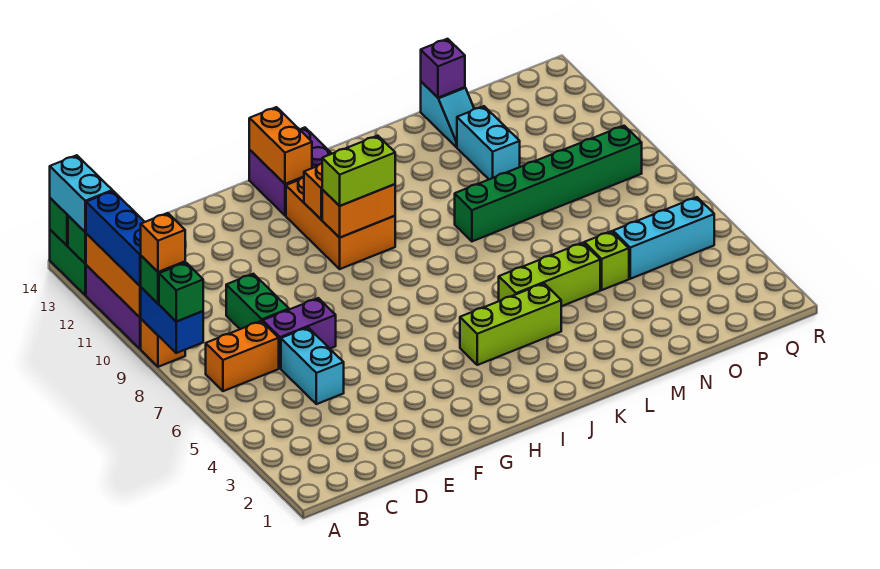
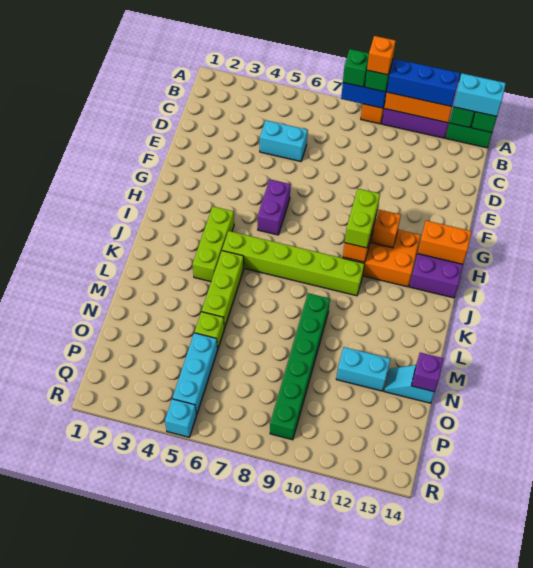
orange brick B7:C7 level 1 -> none
purple brick D7:E7 level 1 -> purple brick G6:H6 level 1
green brick D8:D9 level 1 -> none
none -> lime brick J5:J10 level 1
none -> cyan brick R5 level 1

